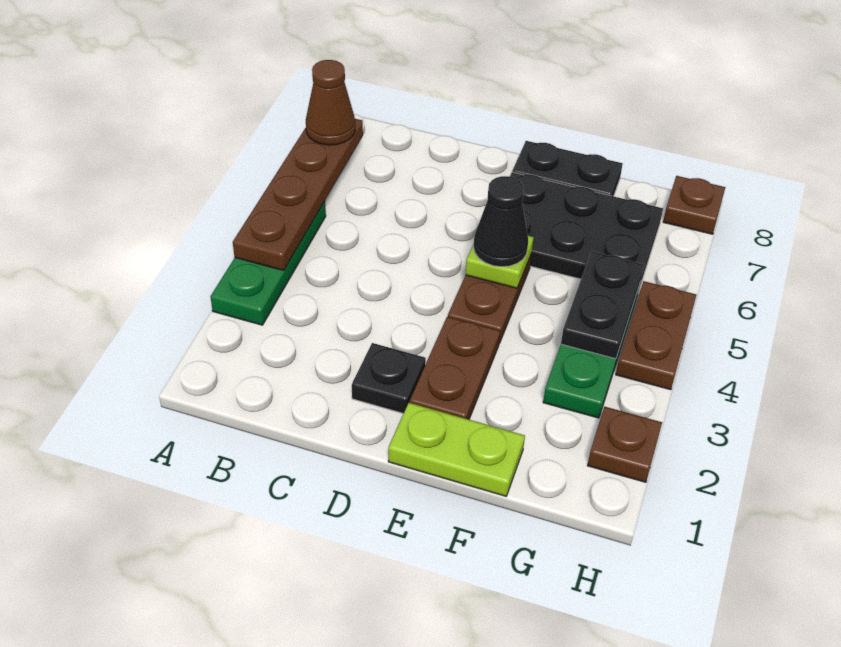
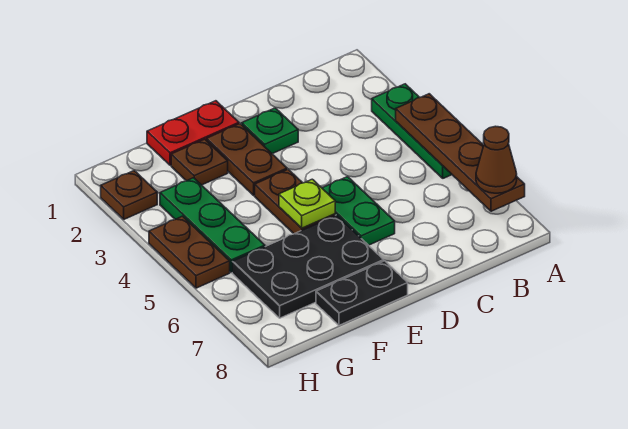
black plate D2 level 1 -> green plate D2 level 1
none -> green plate D5:D6 level 1
lime plate E1:F1 level 1 -> red plate E1:F1 level 1
black cone E5 level 3 -> none
black plate G4:G5 level 2 -> none
brown plate H8 level 1 -> brown plate F2 level 1

